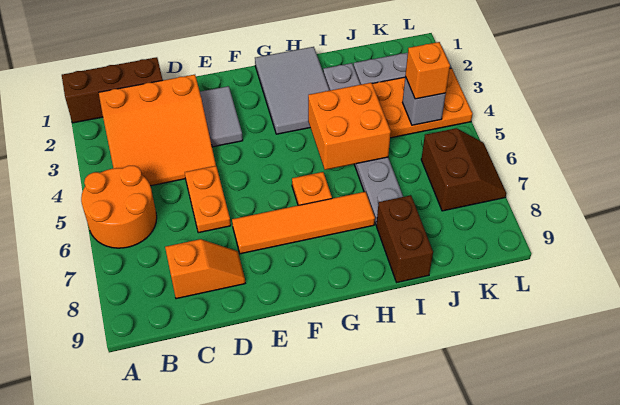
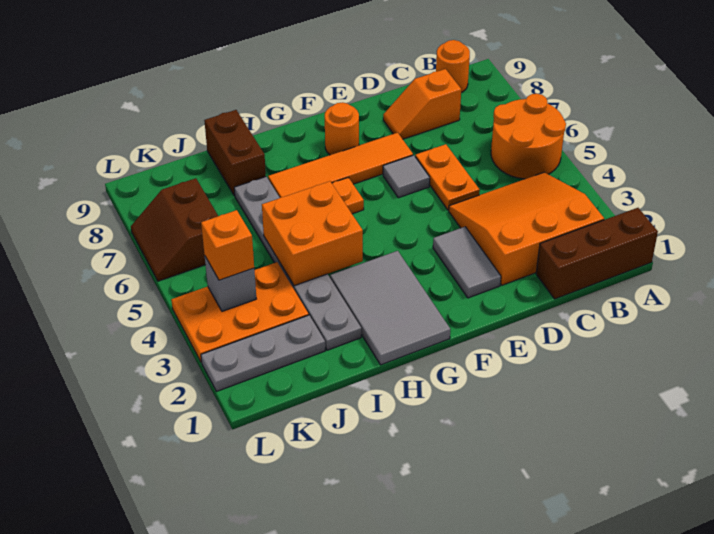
none -> orange round brick B9 level 1
none -> grey tile E6 level 1
none -> orange round brick F8 level 1

